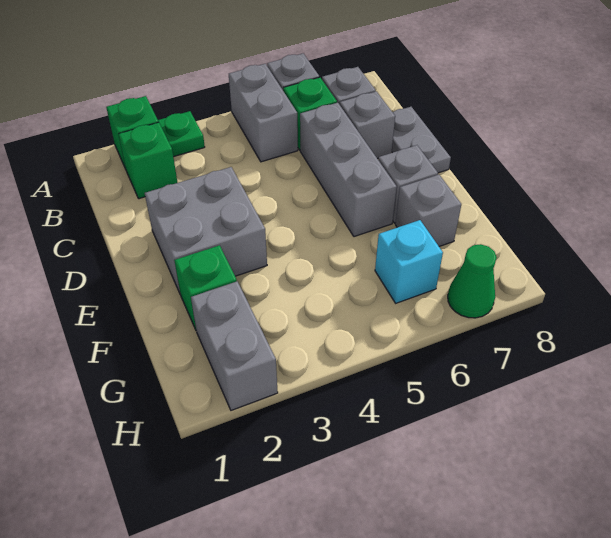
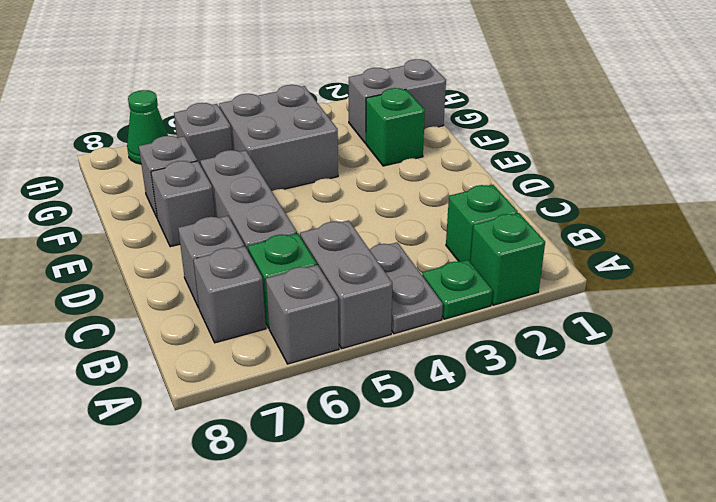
grey plate C8:D8 level 1 -> grey plate A4:B4 level 1
grey brick D2:E3 level 1 -> grey brick F4:G5 level 1
grey brick G2:H2 level 1 -> grey brick G1:G2 level 1
cyan brick G6 level 1 -> grey brick G6 level 1

